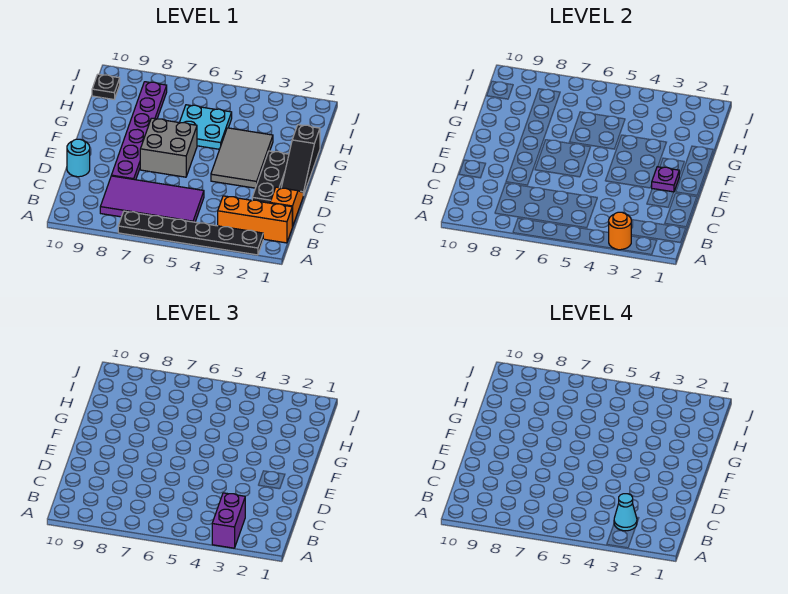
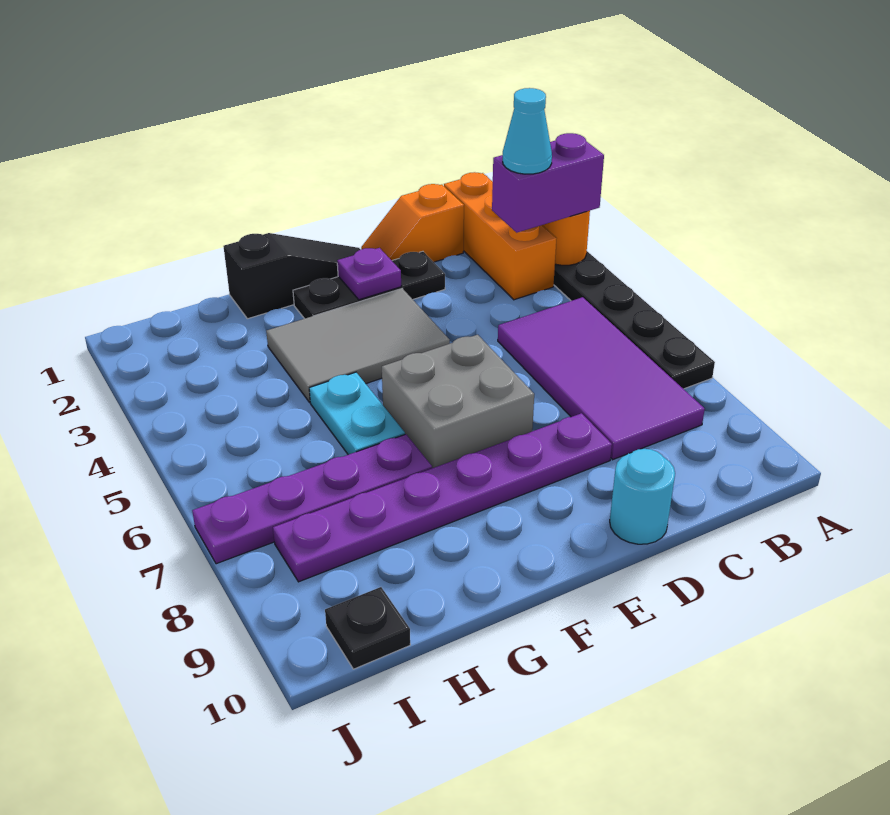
cyan plate G5:H6 level 1 -> cyan plate G5:G6 level 1
none -> purple plate G7:J7 level 1

